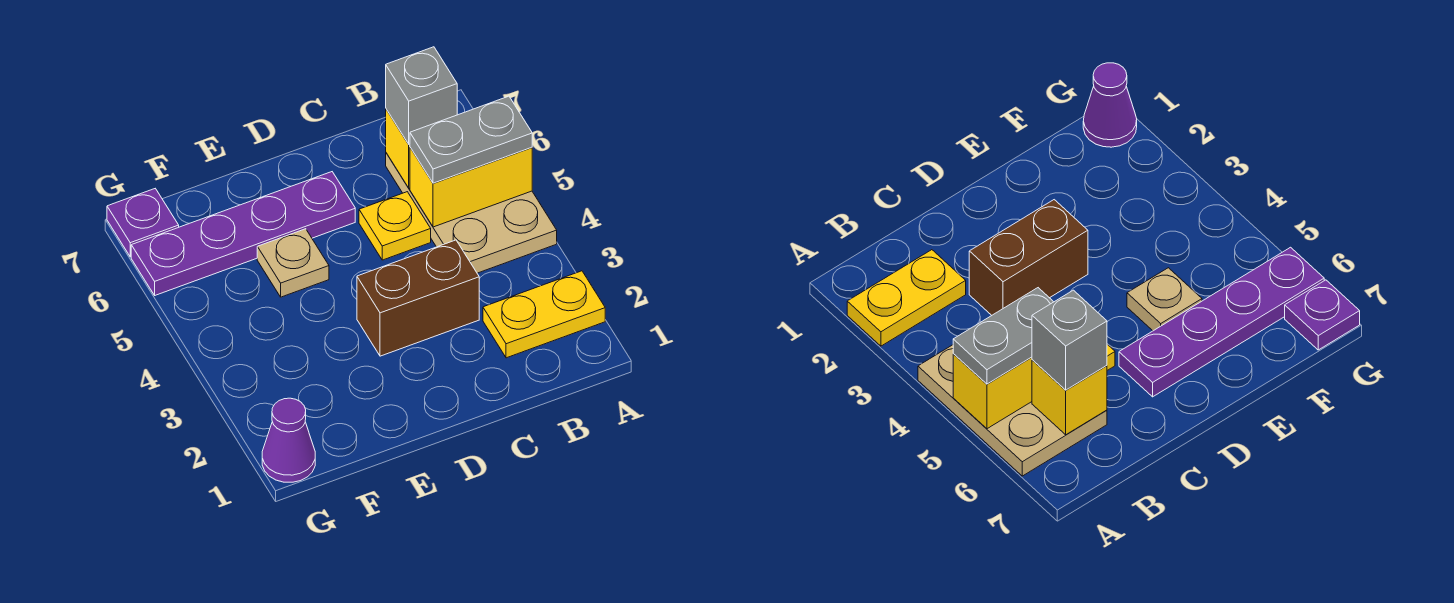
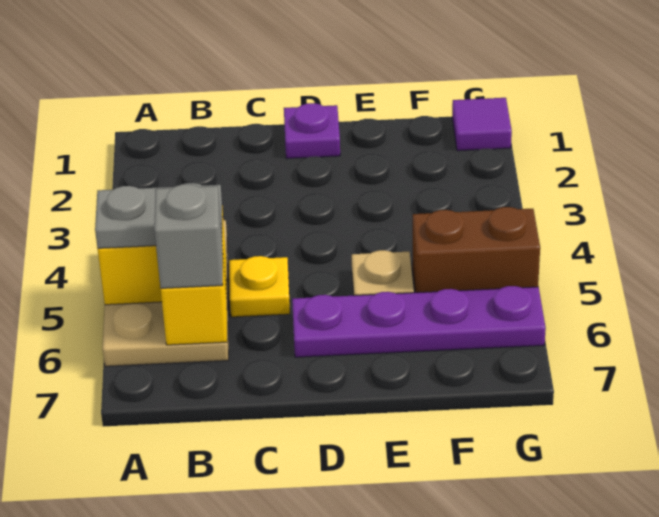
yellow plate A2:B2 level 1 -> none
brown brick C3:D3 level 1 -> brown brick F5:G5 level 1
purple cone G1 level 1 -> purple tile G1 level 1
purple plate G7 level 1 -> purple plate D1 level 1

